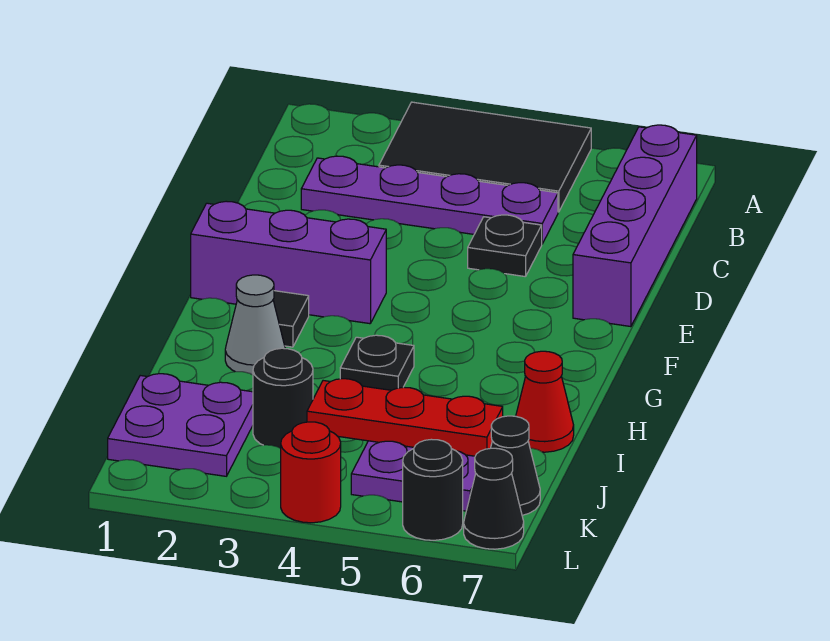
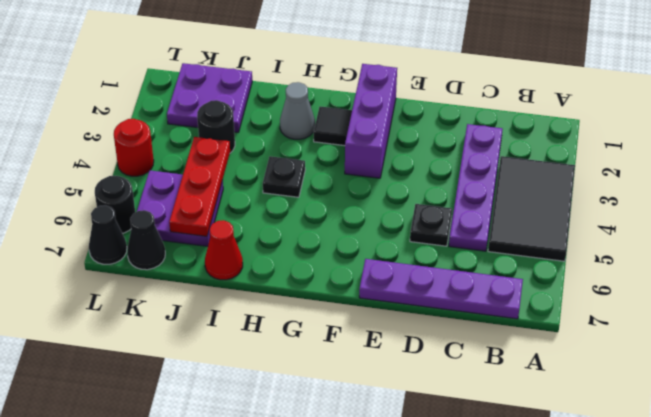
purple brick B7:E7 level 1 -> purple plate B7:E7 level 1

